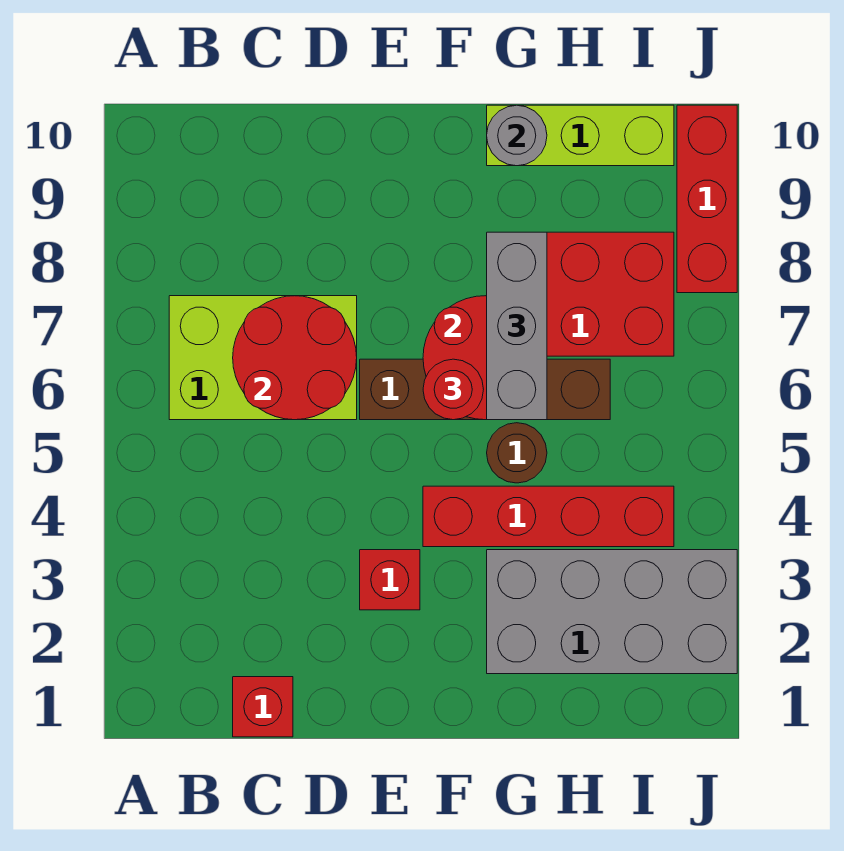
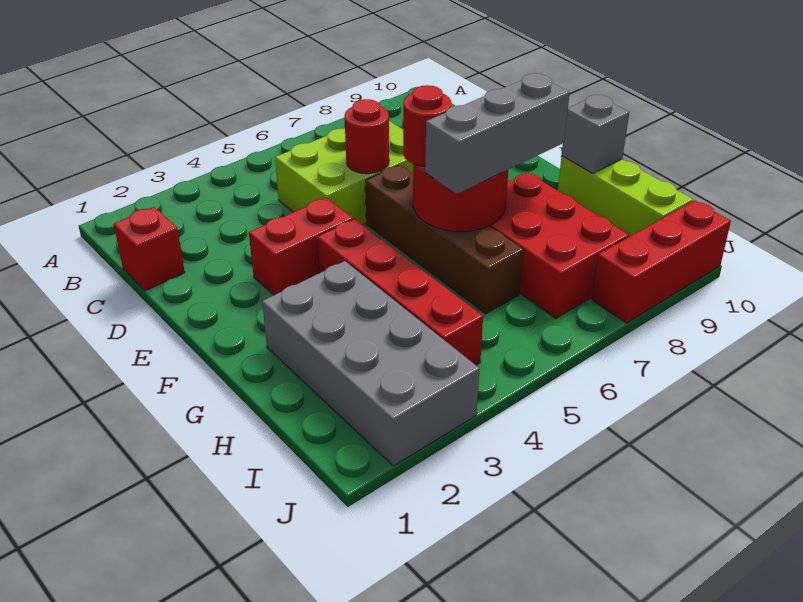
lime brick B6:D7 level 1 -> lime brick C5:D7 level 1
red round brick C6:D7 level 2 -> red round brick D6 level 2
red brick E3 level 1 -> red brick E3:E4 level 1
brown round brick G5 level 1 -> none
grey round brick G10 level 2 -> grey brick G10 level 2

